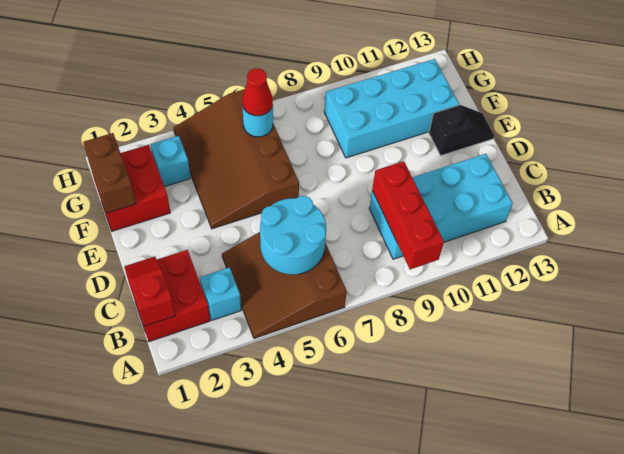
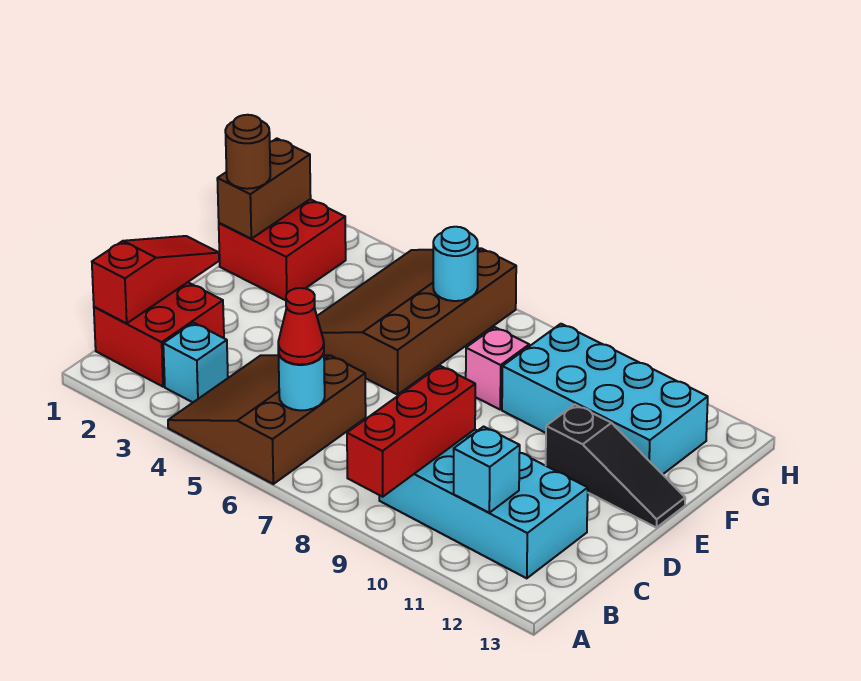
red slope B1:C1 level 2 top B -> red slope B1:D1 level 2 top B
cyan round brick B5:C6 level 2 -> cyan round brick B6 level 2
black slope E12:E13 level 1 top 12 -> black slope E11:E13 level 1 top 11
none -> brown round brick F1 level 3
none -> pink brick F8 level 1
cyan brick G3 level 1 -> cyan brick B11 level 2
red cone G6 level 3 -> red cone B6 level 3

